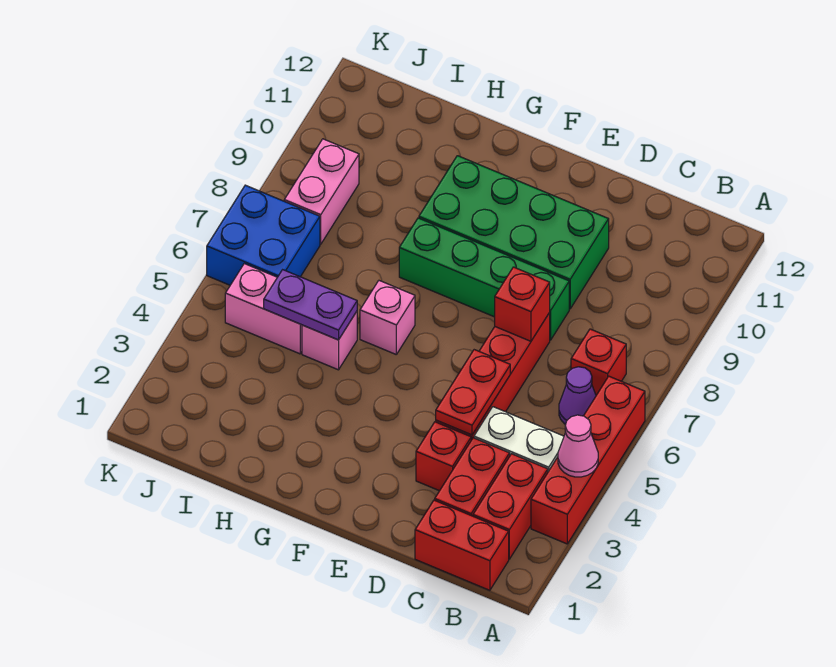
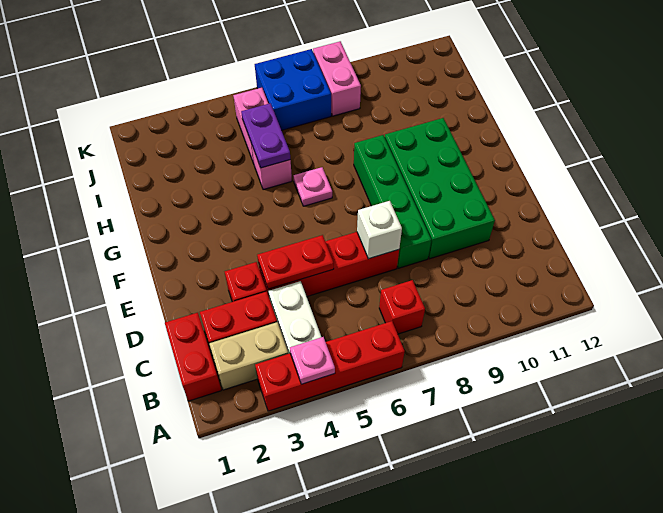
pink cone A4 level 2 -> pink plate A4 level 2
red brick B2:B3 level 1 -> tan brick B2:B3 level 1
purple cone B6 level 1 -> none
red brick D7 level 2 -> white brick D7 level 2
pink brick G6 level 1 -> pink plate G6 level 1
pink brick J8:J9 level 1 -> pink brick J8:K8 level 1

